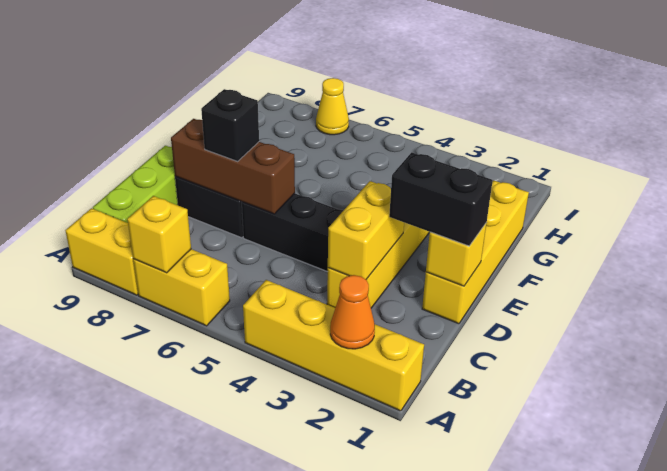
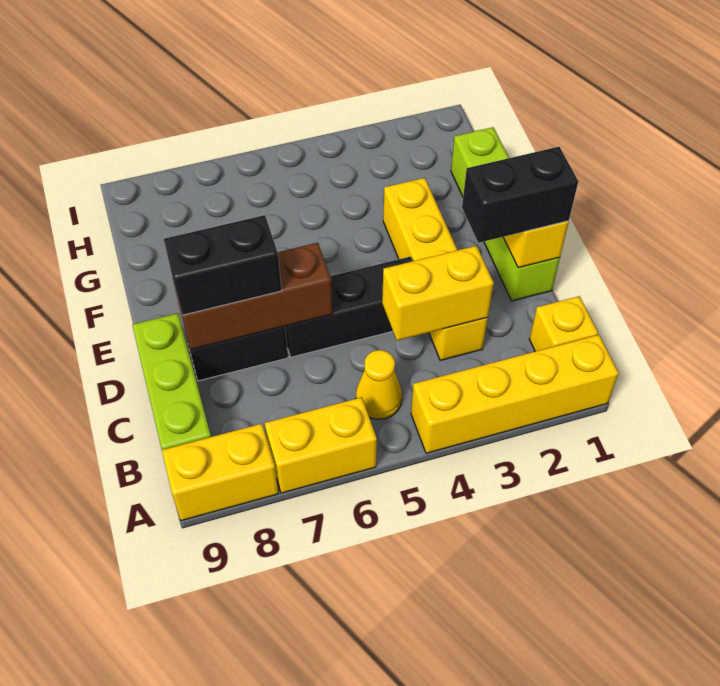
orange cone A2 level 2 -> none
yellow brick A7 level 2 -> yellow brick B1 level 1
yellow brick C3:D3 level 2 -> yellow brick C3:C4 level 2
yellow brick D1:G1 level 1 -> lime brick D1:G1 level 1
black brick D7 level 3 -> black brick D7:D8 level 3
yellow cone I7 level 1 -> yellow cone B5 level 1

